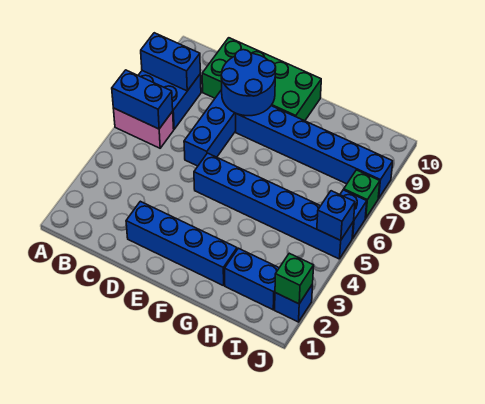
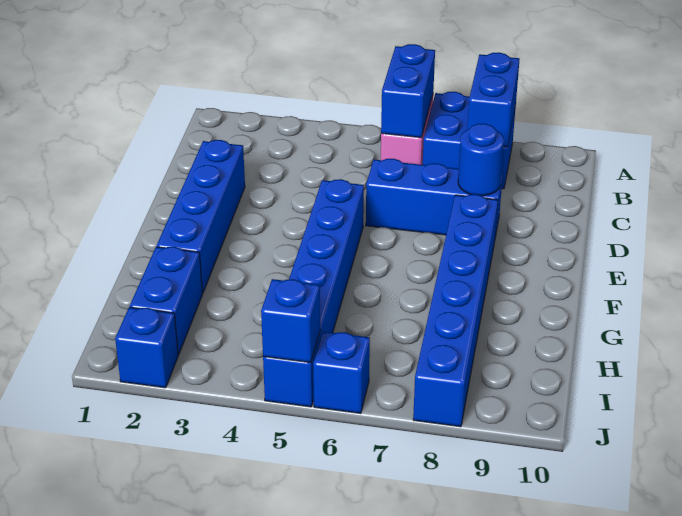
green brick C9:F10 level 1 -> none
blue round brick D8:E9 level 2 -> blue round brick D8 level 2
green brick J2 level 2 -> none
green brick J7 level 1 -> none

